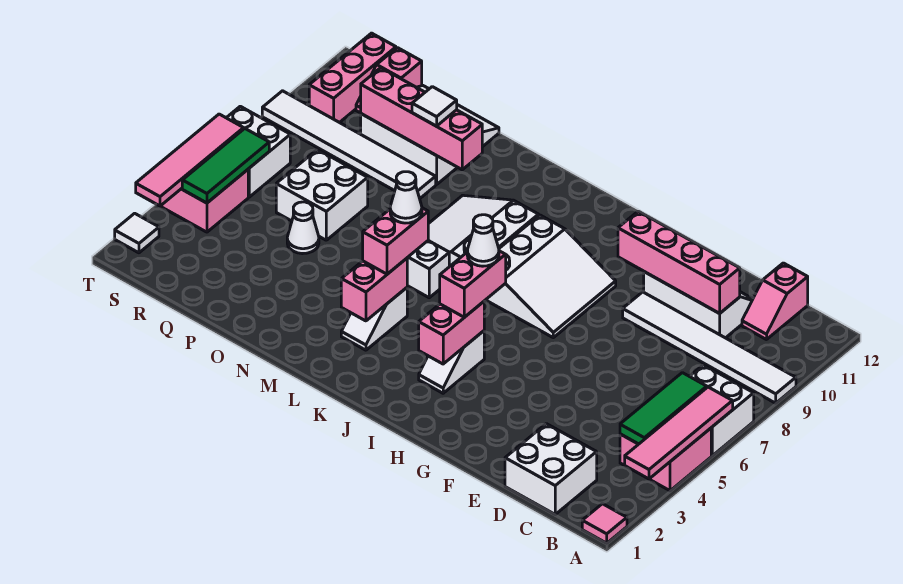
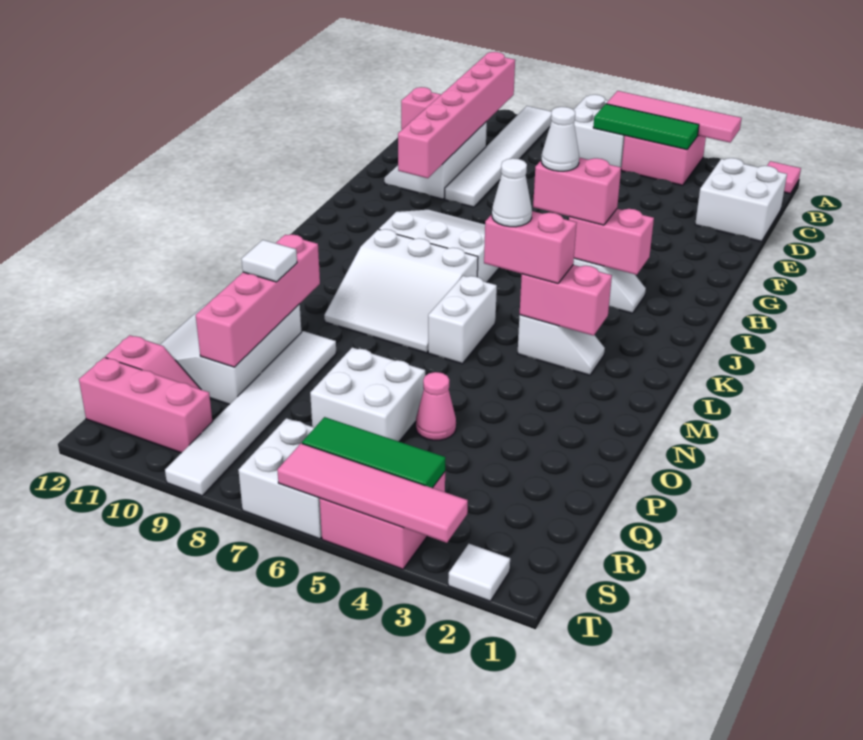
pink brick D10:G10 level 2 -> pink brick B10:G10 level 2
white cone P5 level 1 -> pink cone P5 level 1

